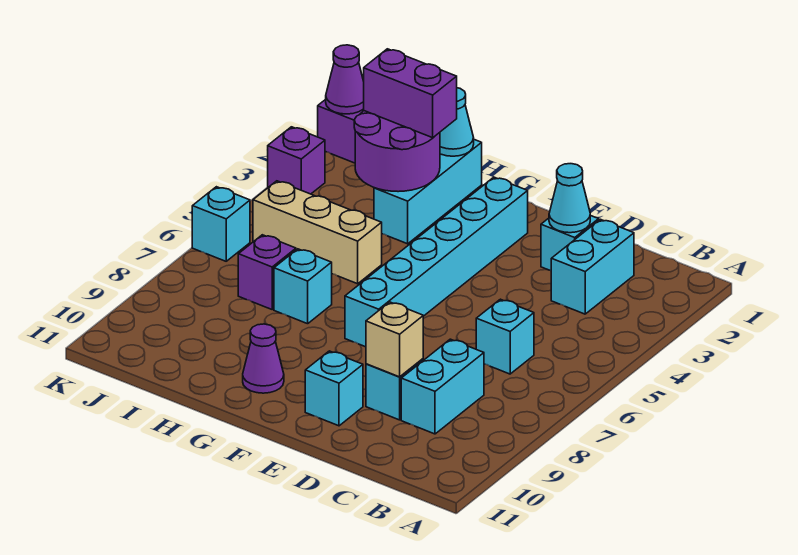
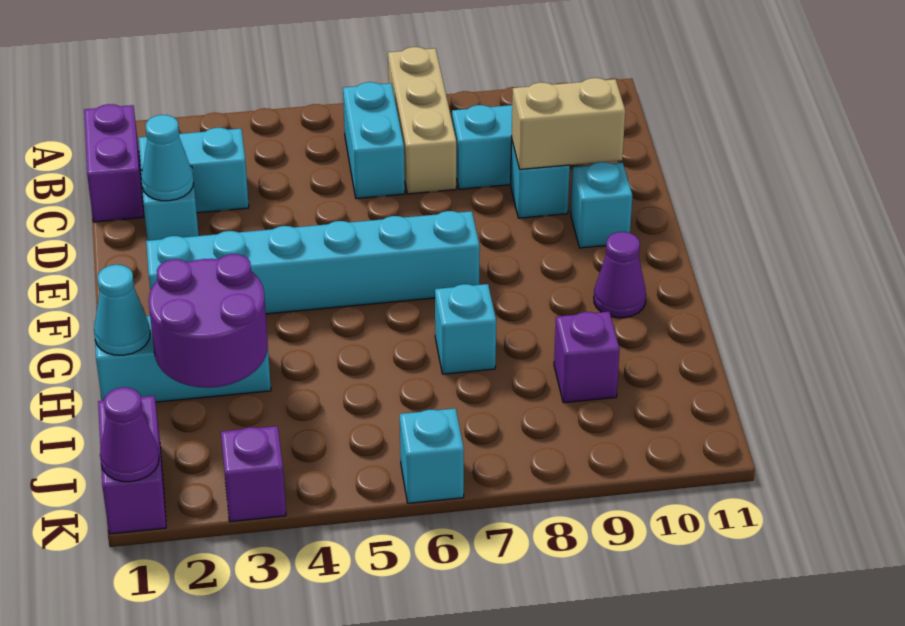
cyan brick C6 level 1 -> cyan brick B6:C6 level 1
tan brick D9 level 2 -> tan brick D9:D10 level 2
purple brick H2:I2 level 3 -> purple brick B1:C1 level 1
tan brick H5:J5 level 1 -> tan brick A7:C7 level 1
purple brick I7 level 1 -> purple brick I9 level 1

